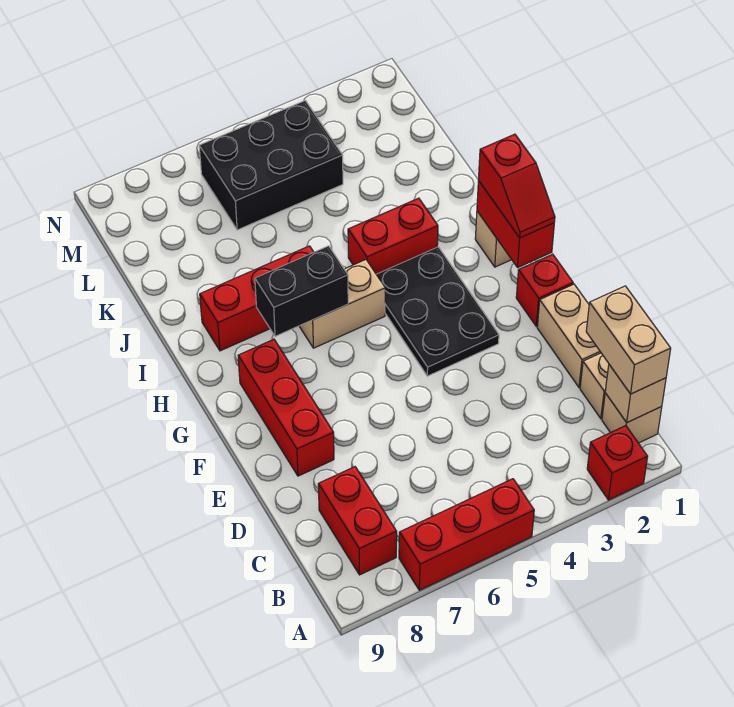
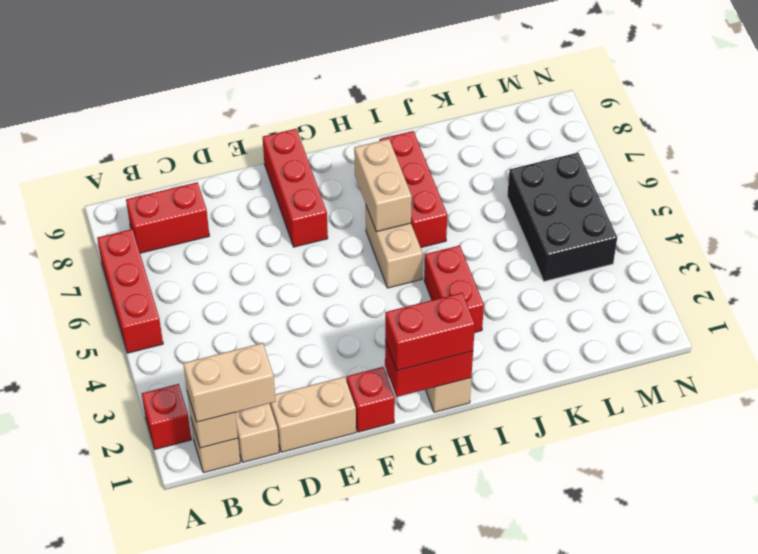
red brick E8:G8 level 1 -> red brick F7:F9 level 1
black plate F3:H4 level 1 -> none
red slope G1:H1 level 3 top H -> red brick G1:H1 level 3
black brick H6:H7 level 2 -> tan brick H6:H7 level 2

